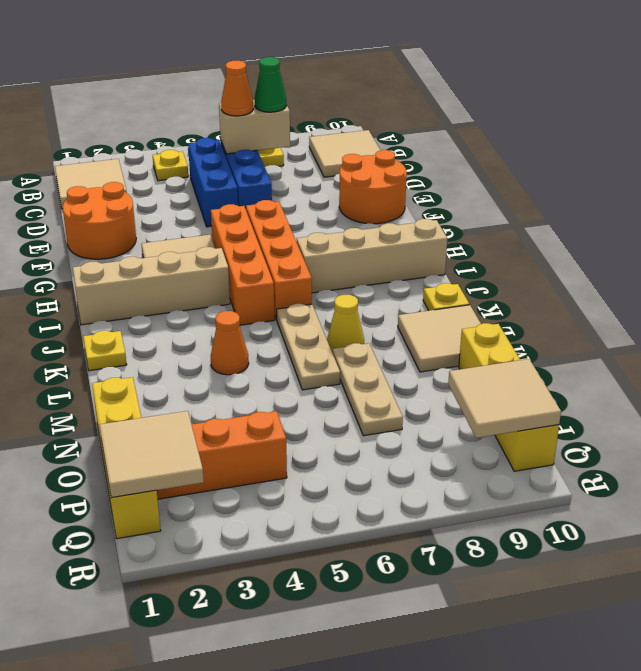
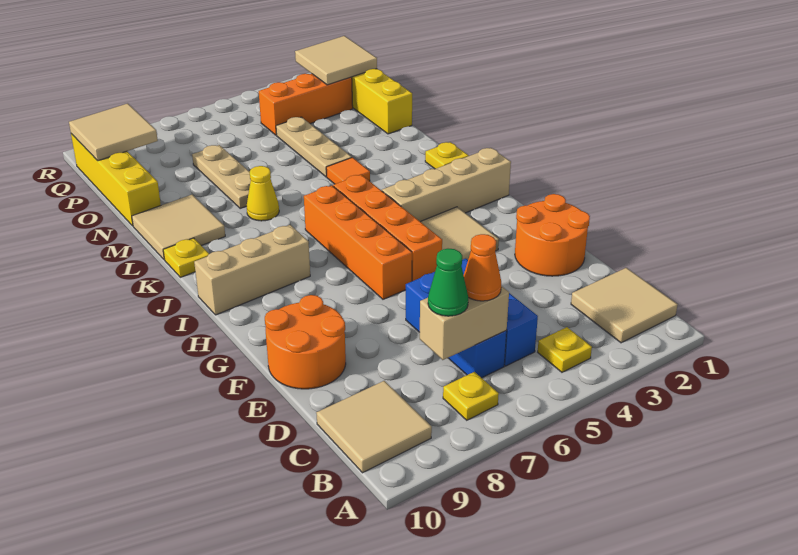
tan brick I7:I10 level 1 -> tan brick I8:I10 level 1
tan plate K6:M6 level 1 -> tan plate M4:O4 level 1
orange cone L4 level 1 -> orange tile L4 level 1

